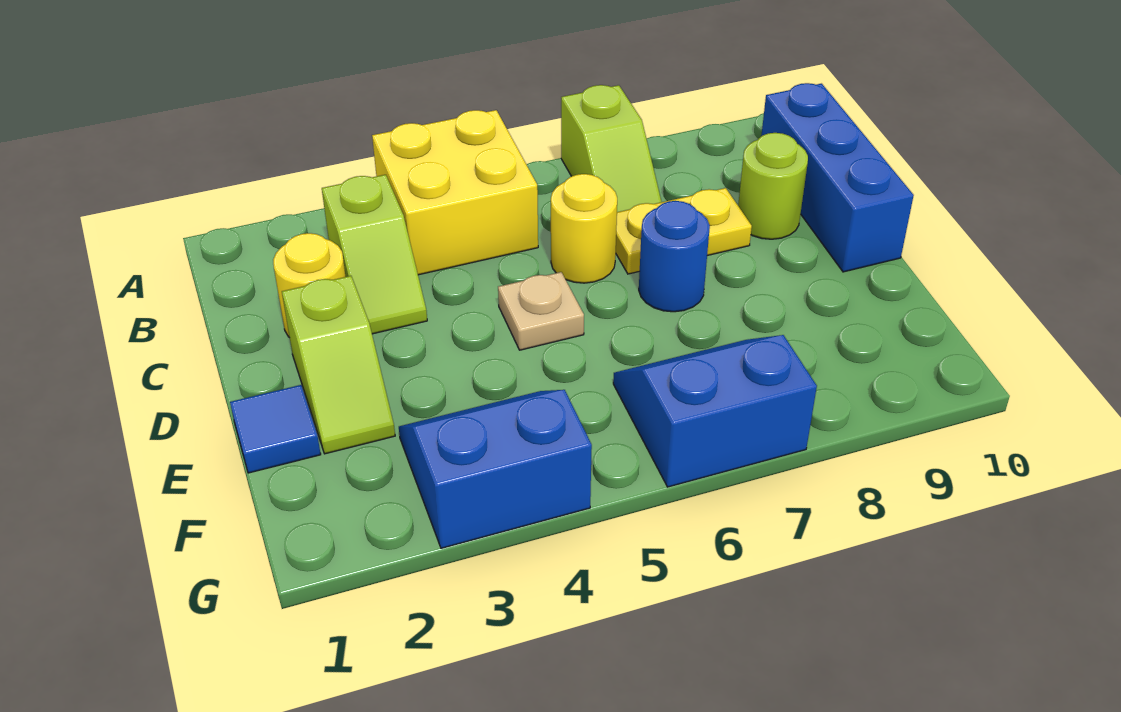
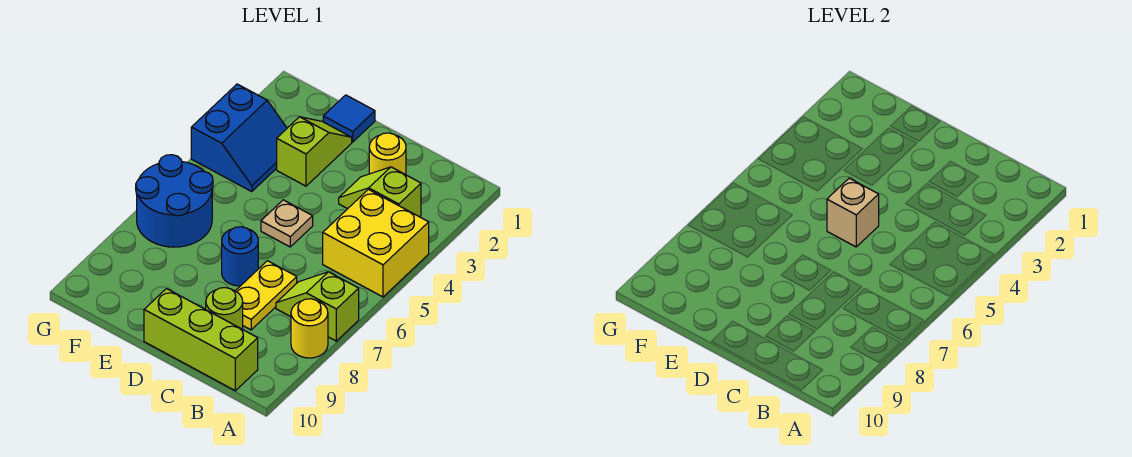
blue brick B10:D10 level 1 -> lime brick B10:D10 level 1
yellow round brick C6 level 1 -> yellow round brick A8 level 1
lime slope D2:E2 level 1 top D -> lime slope E2:E3 level 1 top 3
none -> tan brick D5 level 2
blue slope F6:G7 level 1 top G -> blue round brick F6:G7 level 1

